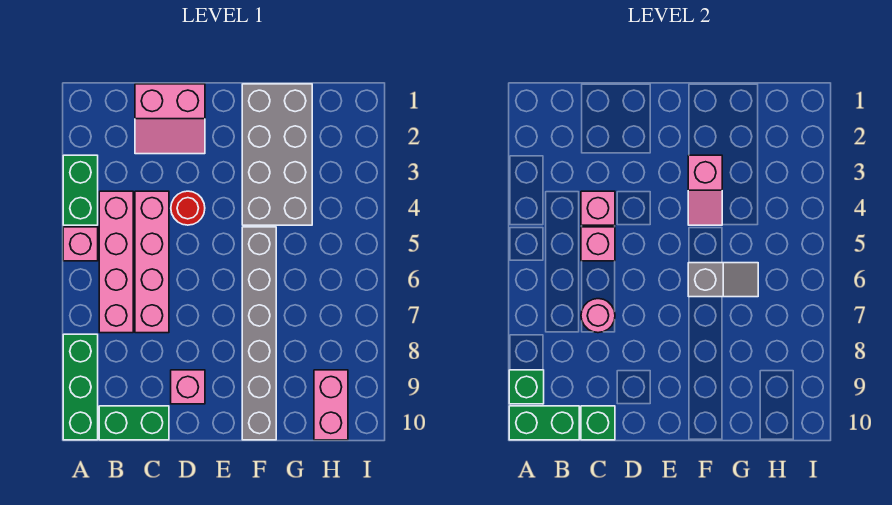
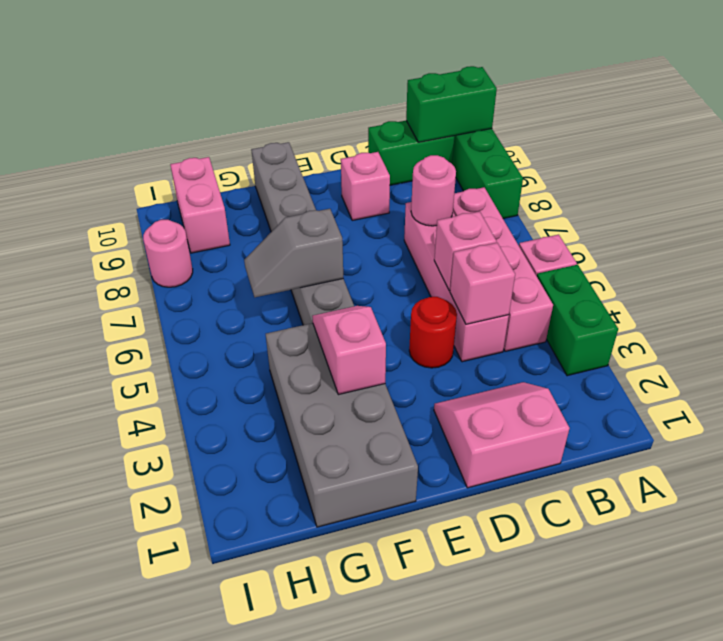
green brick A9 level 2 -> none
green brick C10 level 2 -> none
none -> pink round brick I8 level 1

